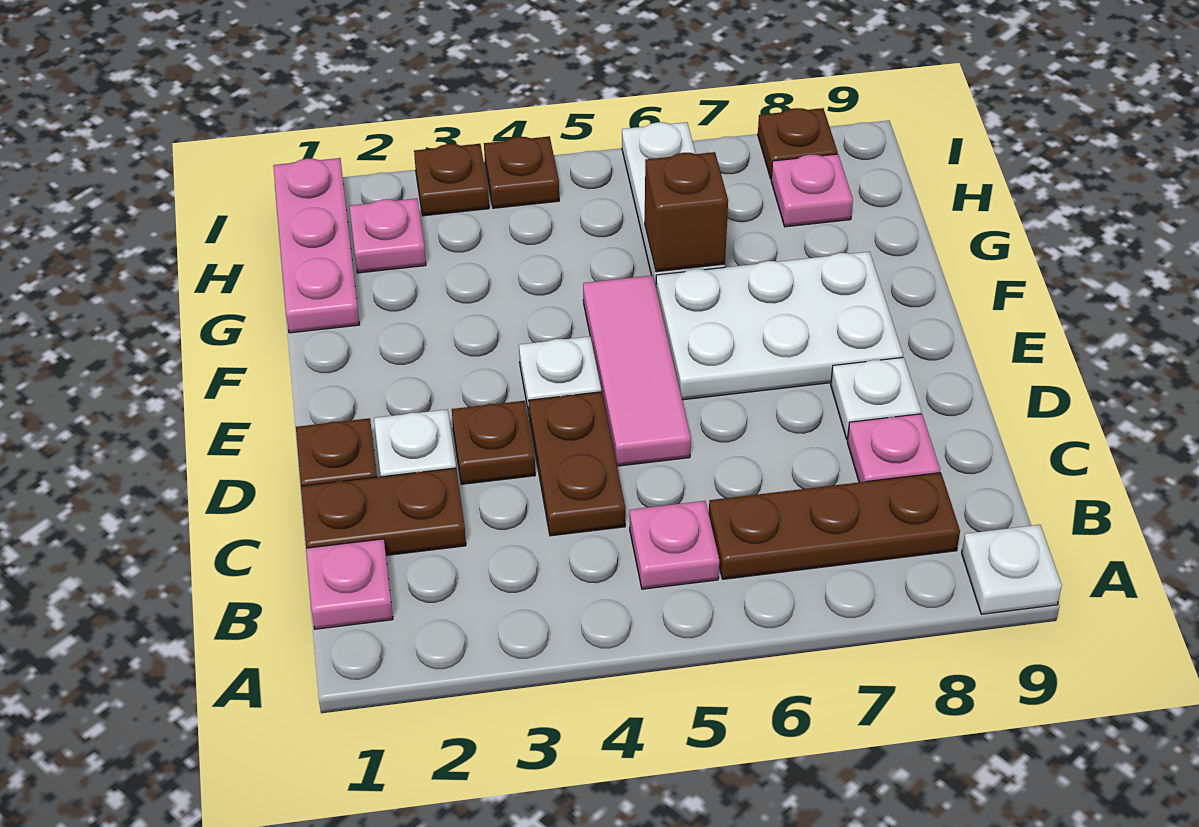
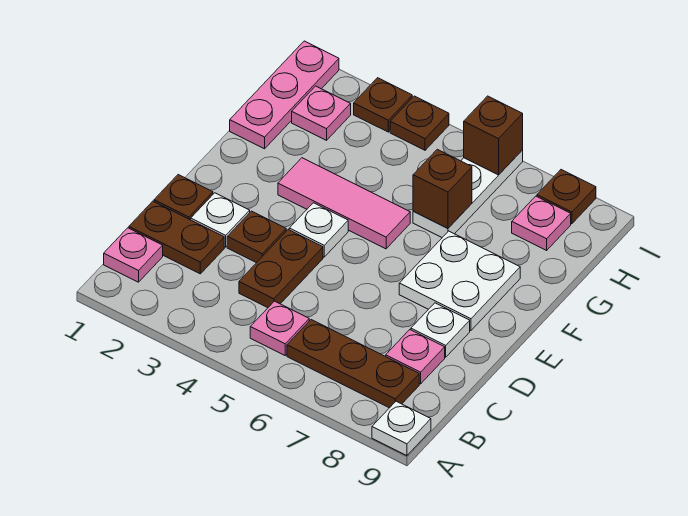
pink tile D5:F5 level 1 -> pink tile F3:F5 level 1
white plate E6:F8 level 1 -> white plate E7:F8 level 1
none -> brown brick I6 level 2

